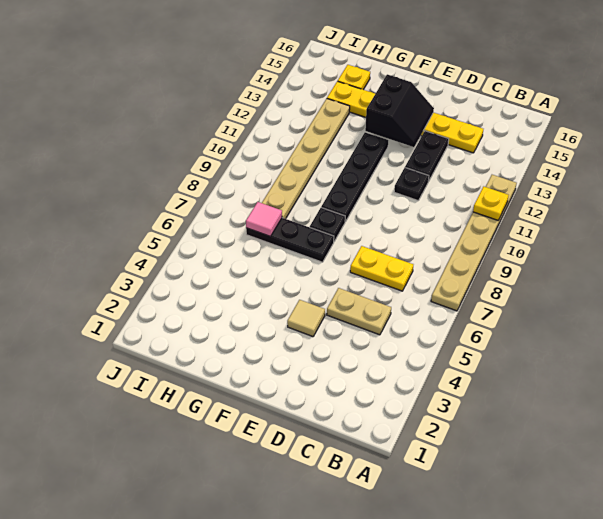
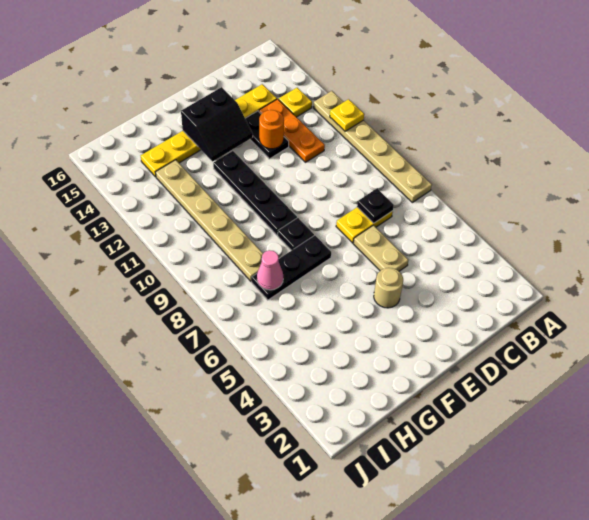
tan plate C5:D5 level 1 -> tan plate D5:D6 level 1
none -> orange plate C11:C13 level 1
black plate D11 level 1 -> black plate C7 level 2
none -> orange round brick D12 level 2
tan tile E4 level 1 -> tan round brick E4 level 1
black slope E13:F14 level 2 top F -> black slope E13:F14 level 2 top 14
pink tile H7 level 2 -> pink cone H7 level 2
yellow plate H15 level 1 -> yellow plate B13 level 1

